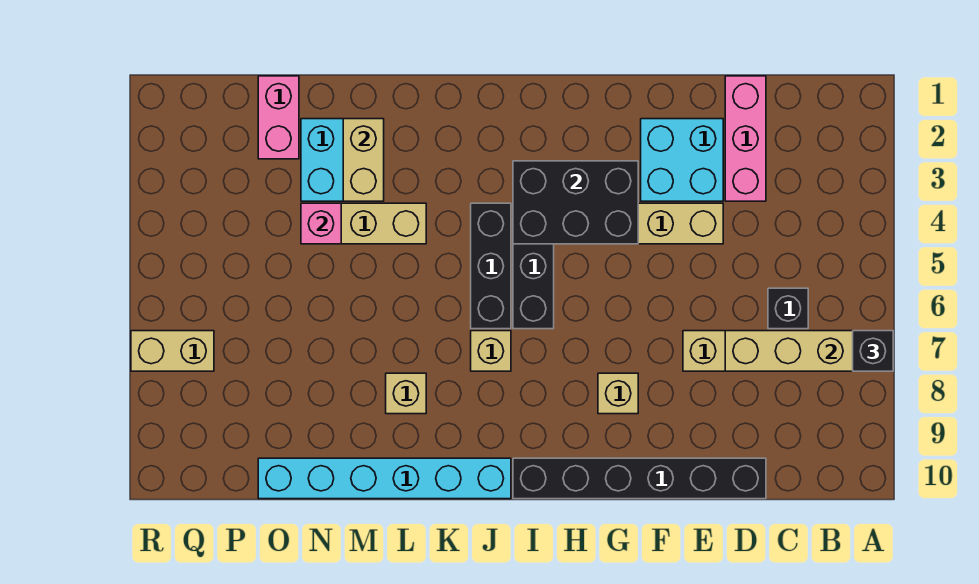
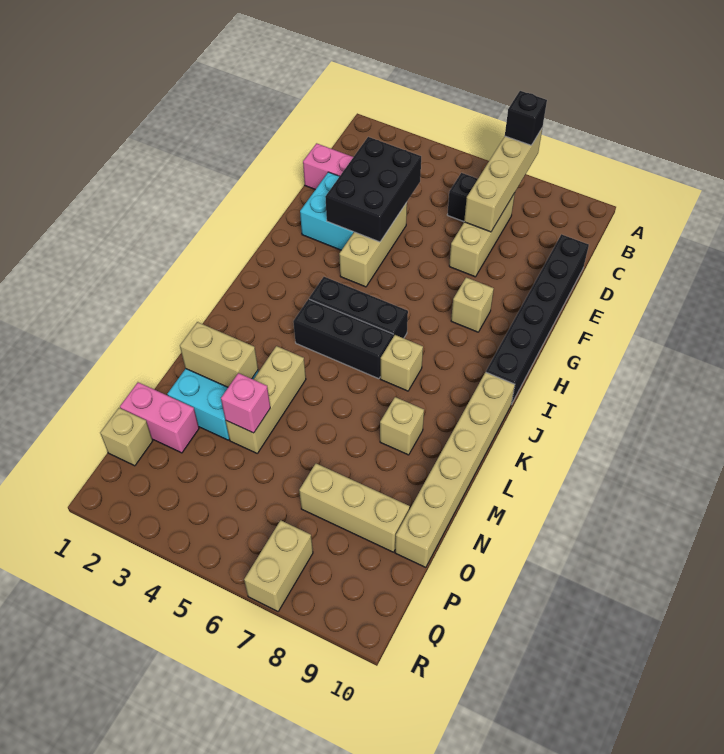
black brick G3:I4 level 2 -> black brick D3:F4 level 2
cyan brick J10:O10 level 1 -> tan brick J10:O10 level 1
none -> tan brick O7:O9 level 1
none -> tan brick P1 level 1

